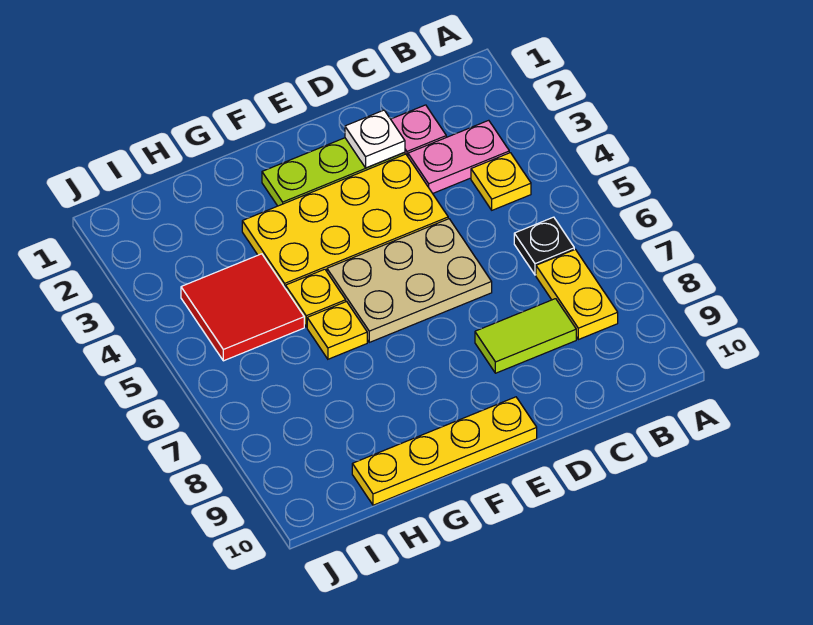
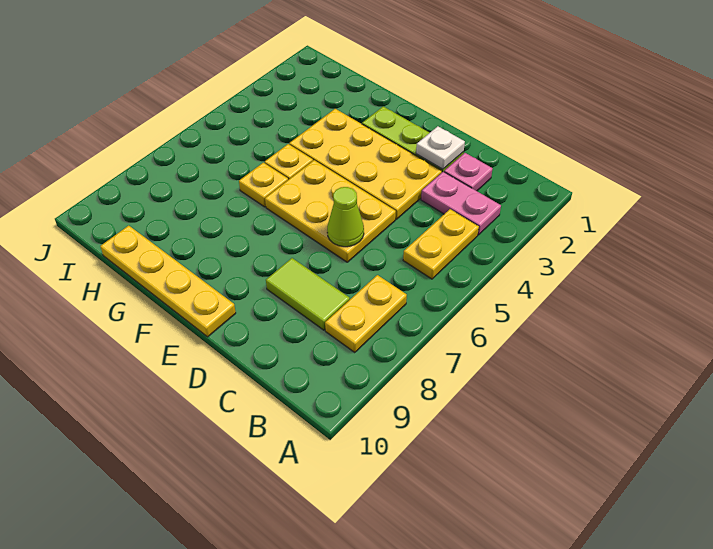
yellow plate B4 level 1 -> yellow plate B4:B5 level 1
black plate B6 level 1 -> none
tan plate D5:F6 level 1 -> yellow plate D5:F6 level 1
none -> lime cone D6 level 2
red tile H4:I5 level 1 -> none

